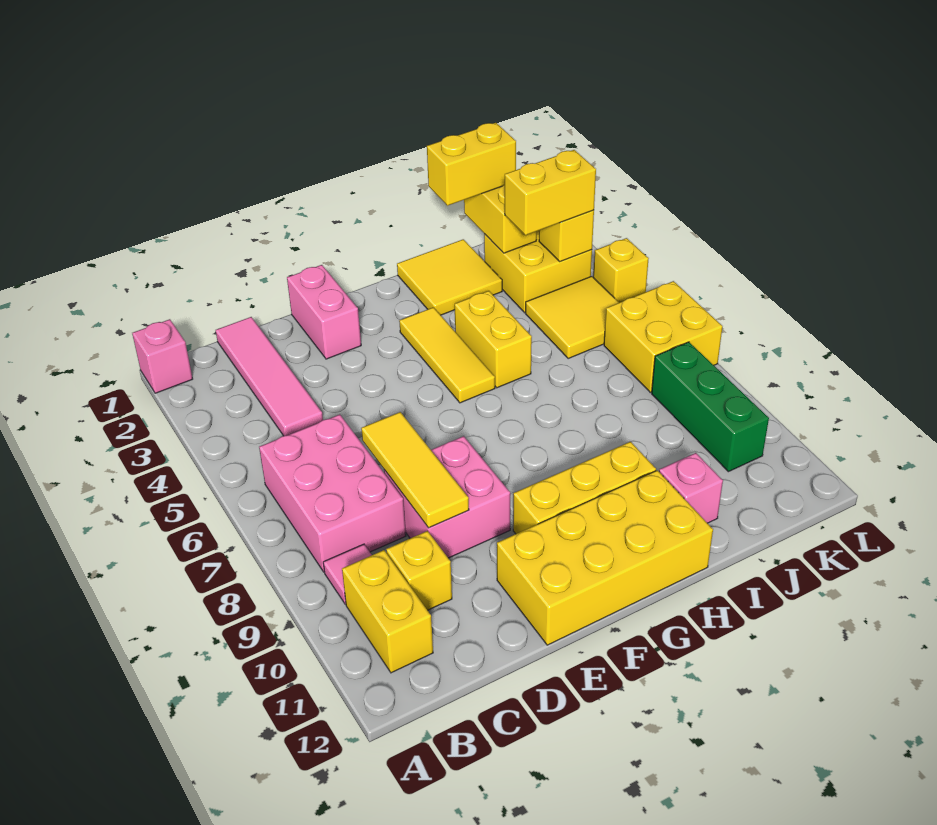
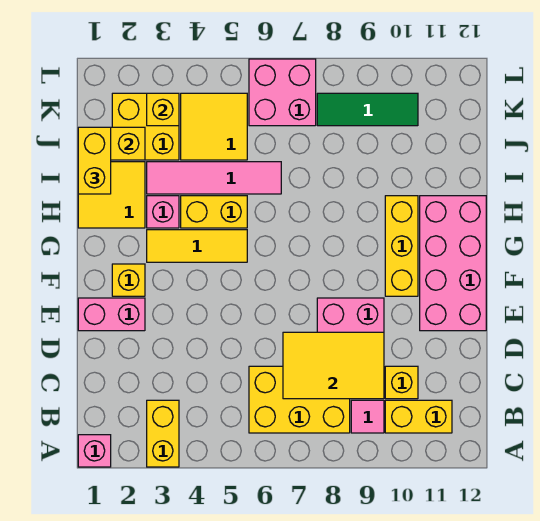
pink brick B6:C8 level 1 -> yellow brick B6:C8 level 1
pink tile C1:C4 level 1 -> pink tile I3:I6 level 1
yellow tile D7:D9 level 2 -> yellow tile C7:D9 level 2
yellow brick E11:H12 level 1 -> pink brick E11:H12 level 1
pink brick I11 level 1 -> pink brick H3 level 1
yellow brick J3:K3 level 3 -> yellow brick A3:B3 level 1
yellow brick K6:L7 level 1 -> pink brick K6:L7 level 1
green brick K8:K10 level 1 -> green tile K8:K10 level 1
yellow brick L4 level 1 -> yellow brick F2 level 1

